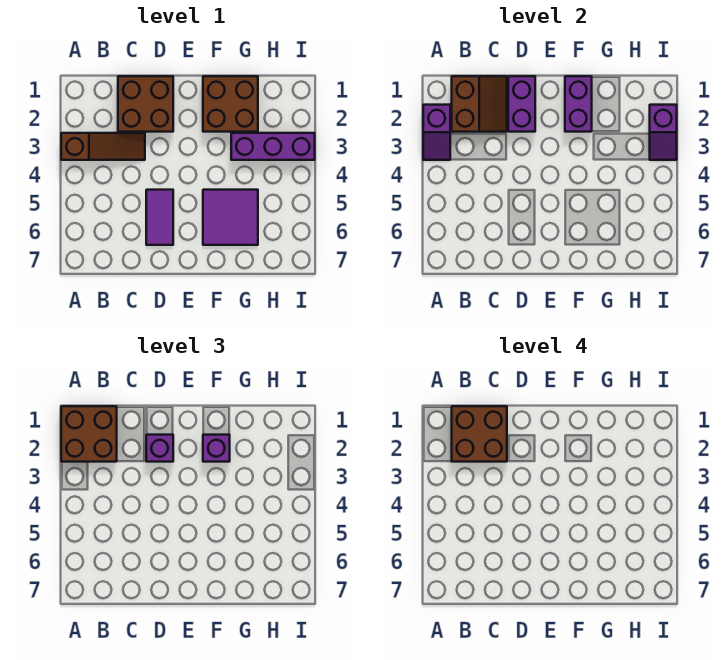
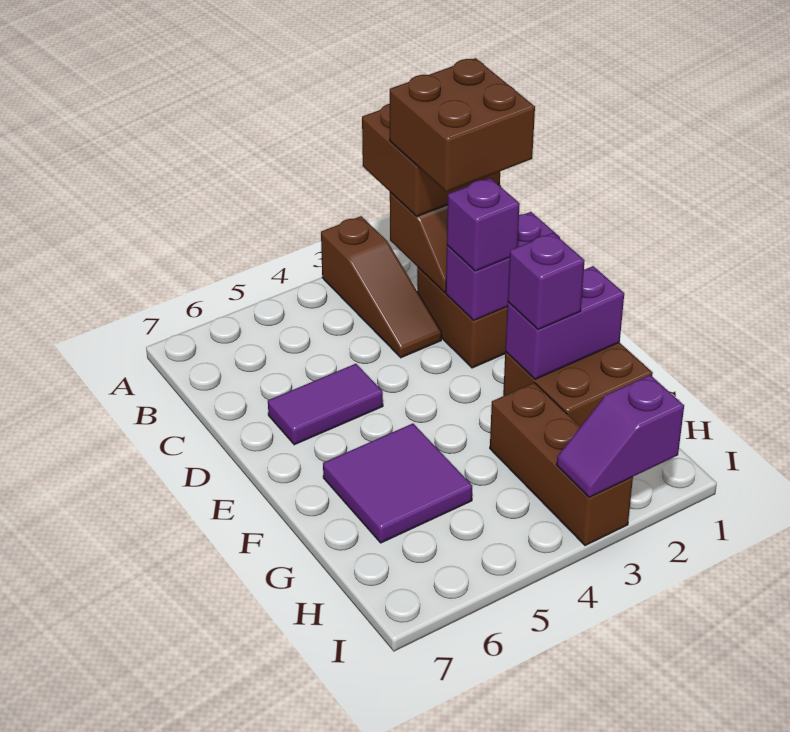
purple slope A2:A3 level 2 top 2 -> none
purple brick G3:I3 level 1 -> brown brick G3:I3 level 1

